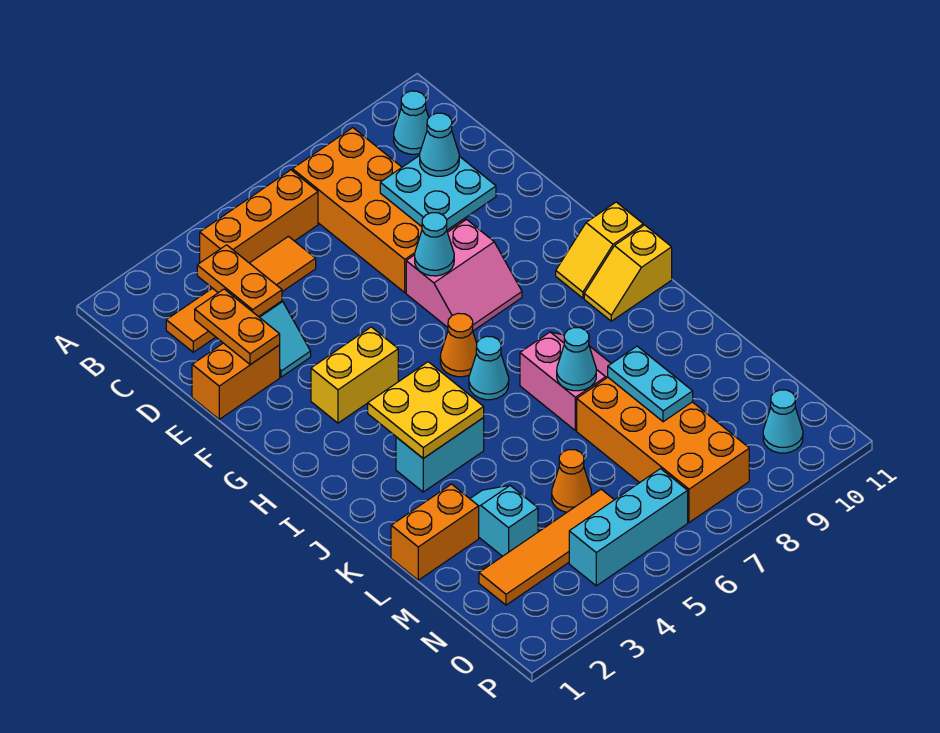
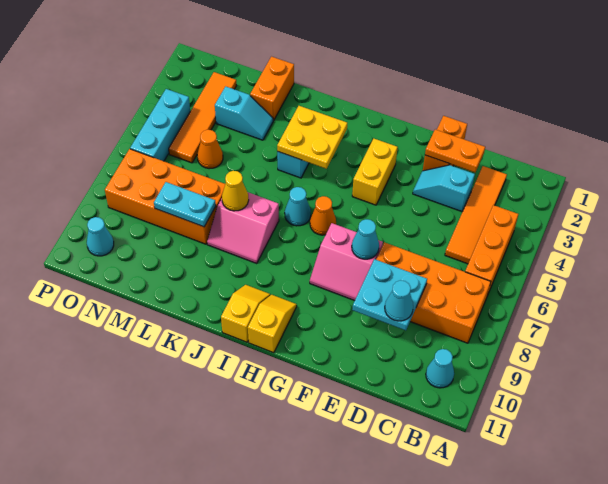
orange plate C3:D3 level 2 -> none
pink slope F7:G8 level 1 top F -> pink slope F7:G8 level 1 top 7
cyan cone K7 level 2 -> yellow cone K7 level 2

